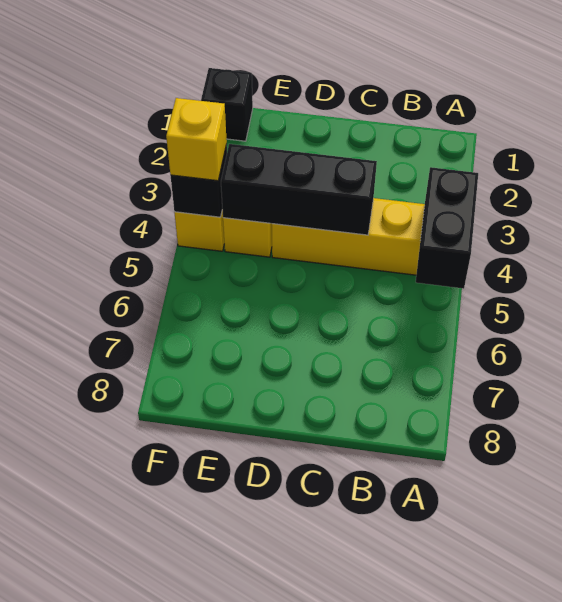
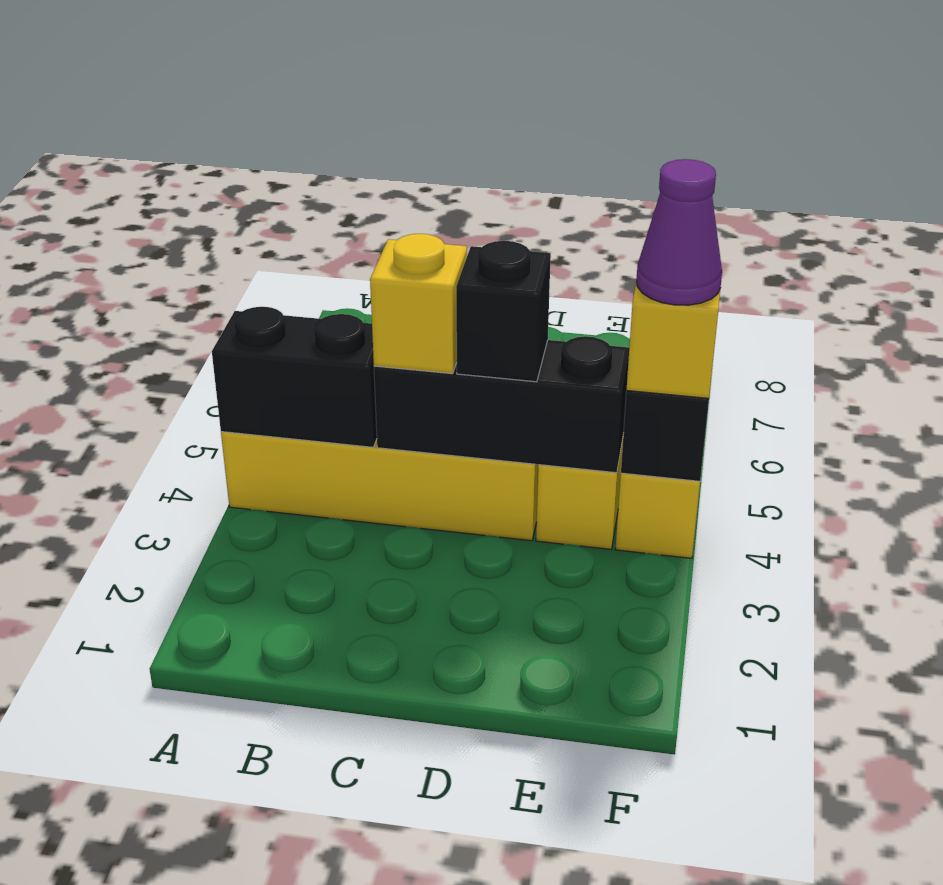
black brick A4:A5 level 2 -> black brick A4:B4 level 2
none -> yellow brick C4 level 3
black brick F1 level 1 -> black brick D4 level 3
none -> purple cone F4 level 4

